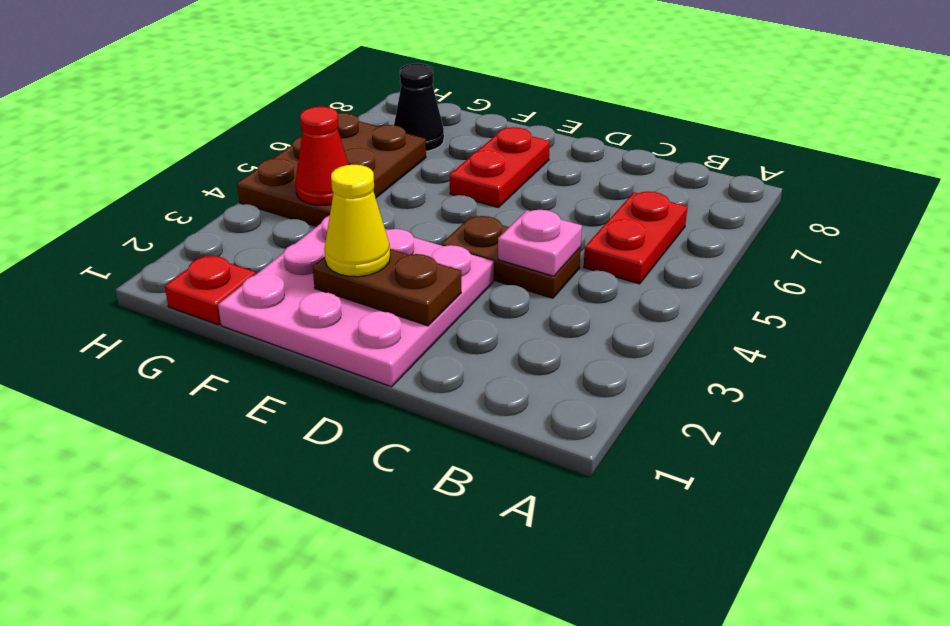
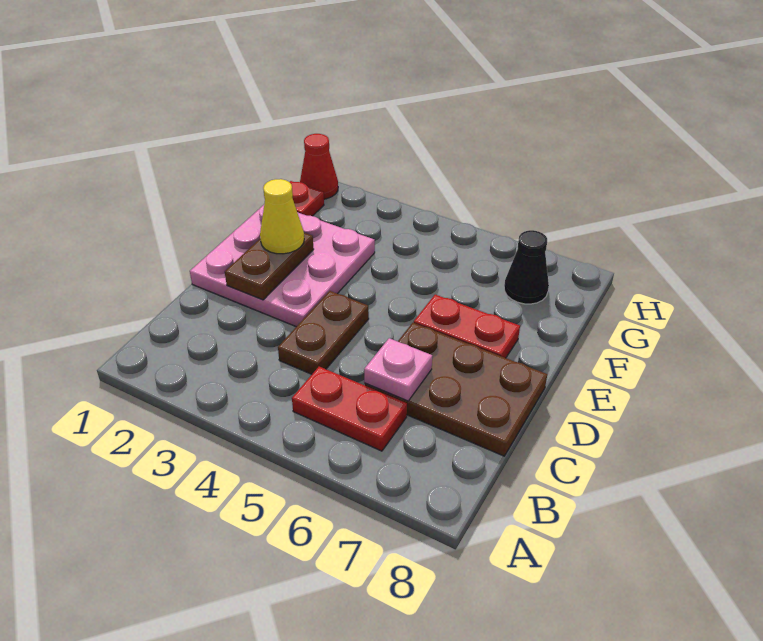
pink plate C4 level 2 -> pink plate C6 level 2
brown plate G4:H6 level 1 -> brown plate C6:D8 level 1
red cone G4 level 2 -> red cone H1 level 1

